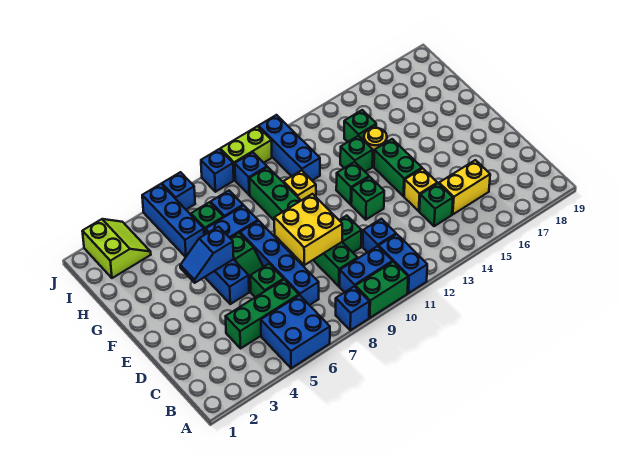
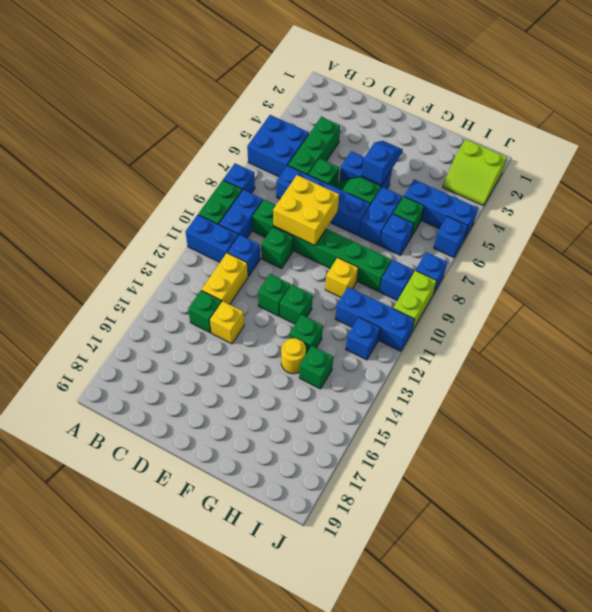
yellow brick C15:C16 level 1 -> yellow brick C12:C13 level 1
green brick E14:F14 level 1 -> none
none -> blue brick I12 level 1

